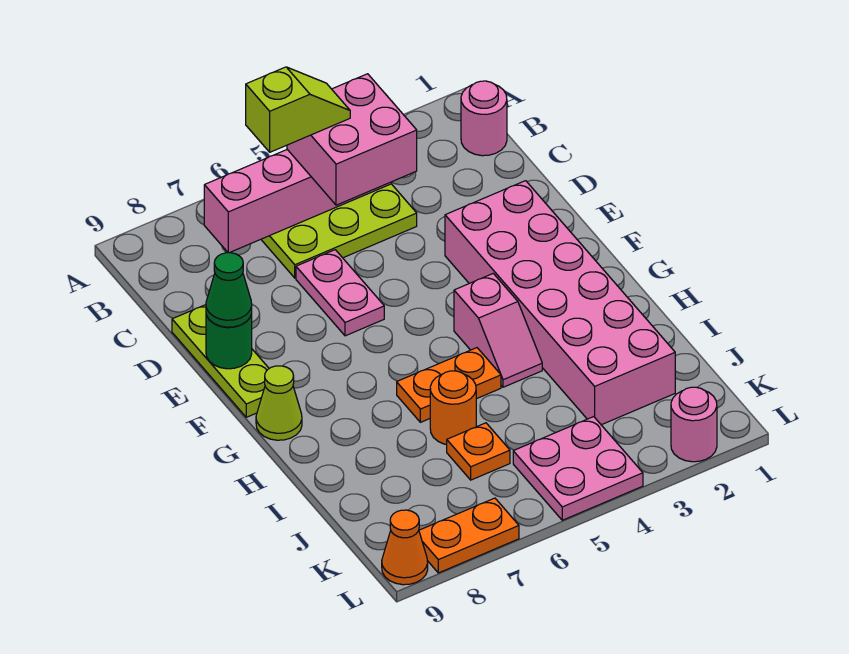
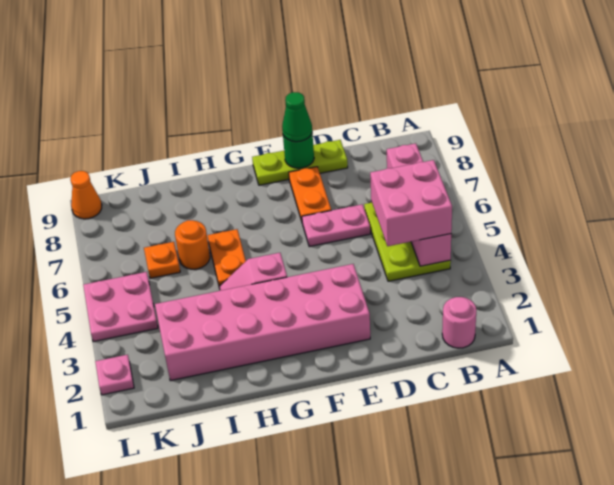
lime slope B5:B6 level 4 top 6 -> none
lime cone G9 level 1 -> none
pink round brick L2 level 1 -> pink plate L2 level 1
orange plate L7:L8 level 1 -> orange plate E7:E8 level 1

